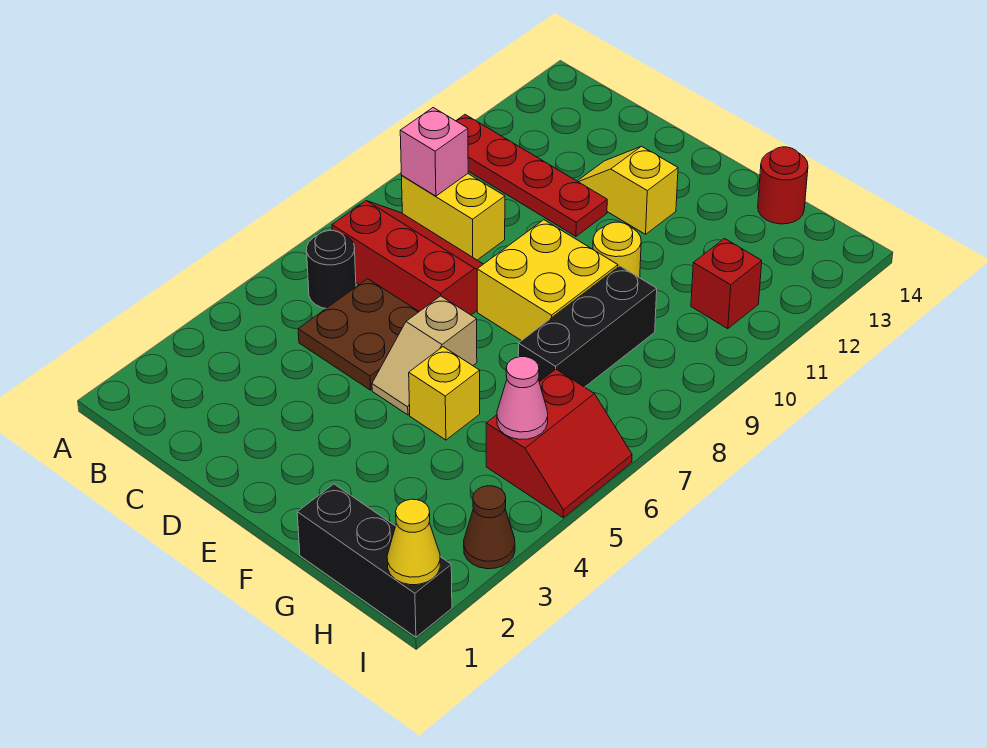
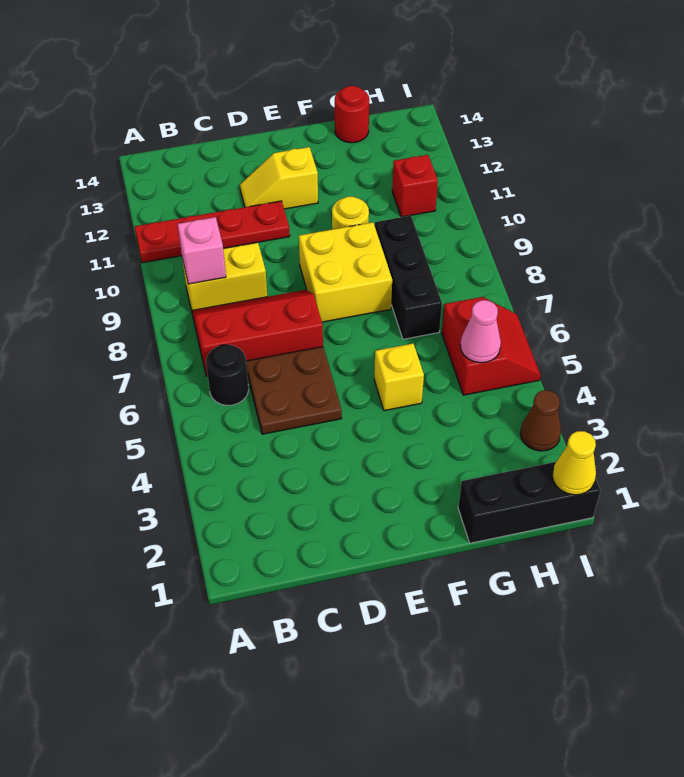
tan slope E5:E6 level 1 top 6 -> none

